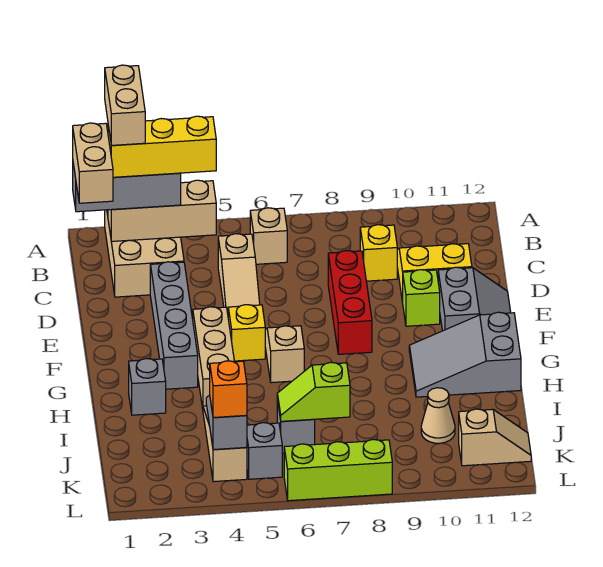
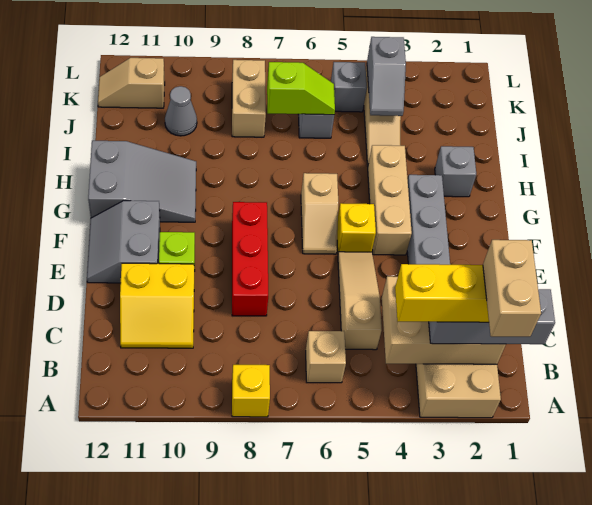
tan brick B1:C1 level 4 -> tan brick J8:K8 level 1
tan brick B2:B4 level 2 -> tan brick B2:C4 level 2
yellow brick C9 level 1 -> yellow brick A8 level 1
tan cone J10 level 1 -> grey cone J10 level 1
orange brick K4 level 3 -> none
lime brick L6:L8 level 1 -> none

